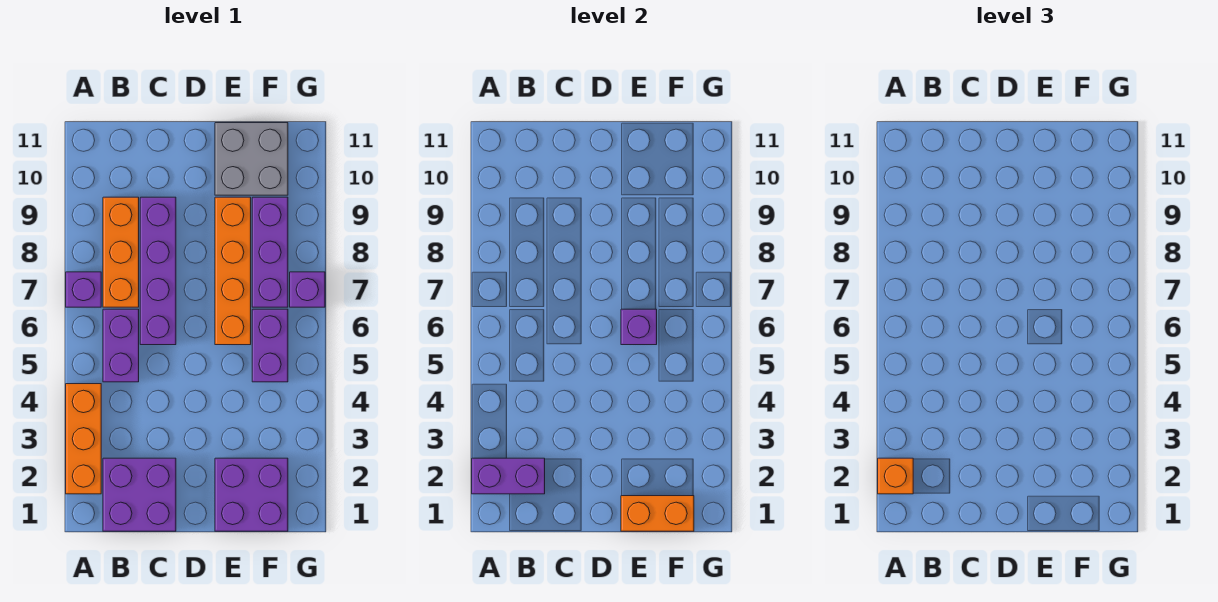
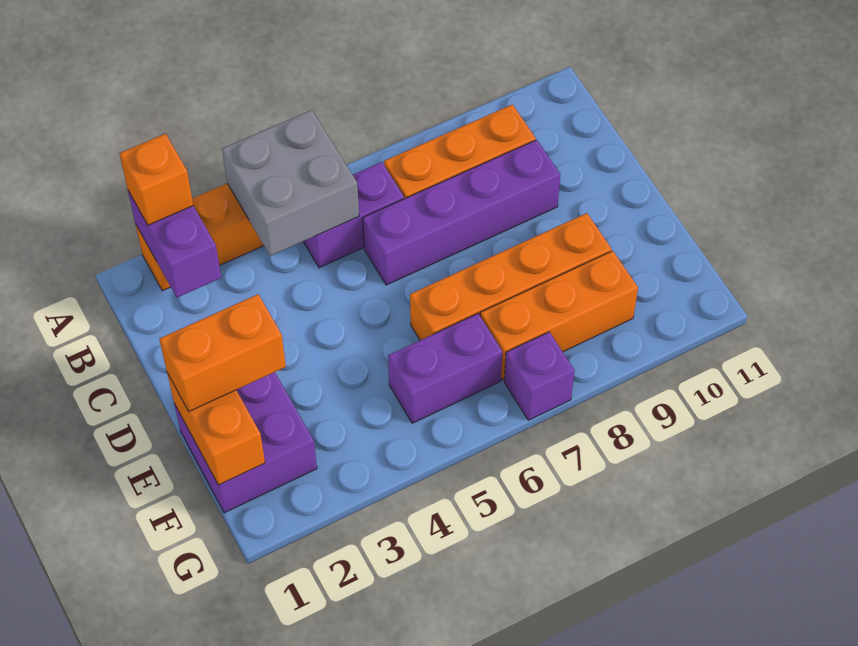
purple brick A7 level 1 -> none
purple brick B1:C2 level 1 -> none
none -> orange brick E1:E2 level 3
purple brick E6 level 2 -> none
grey brick E10:F11 level 1 -> grey brick A4:B5 level 2
purple brick F7:F9 level 1 -> orange brick F7:F9 level 1

